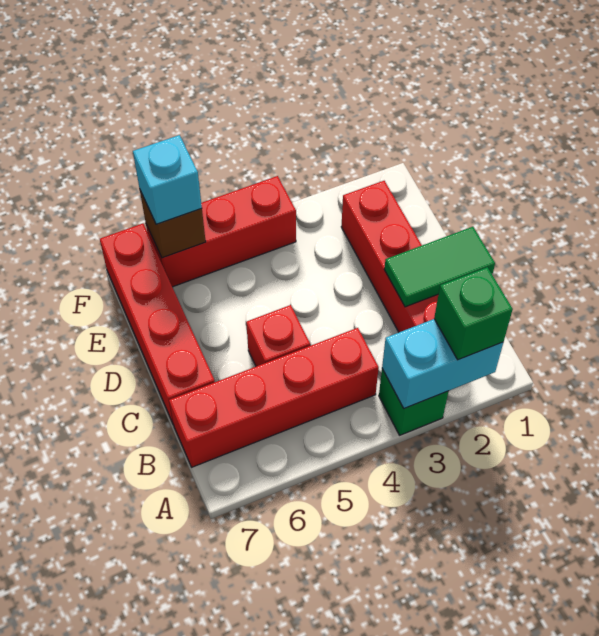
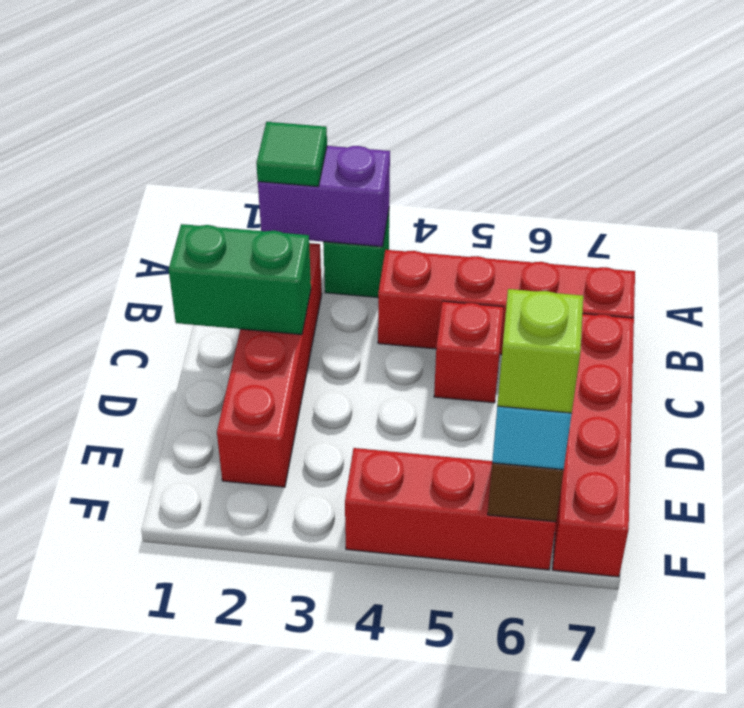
cyan brick A2:A3 level 2 -> purple brick A2:A3 level 2
green brick A2 level 3 -> green tile A2 level 3
green tile C1:C2 level 2 -> green brick C1:C2 level 2
none -> lime brick F6 level 4

